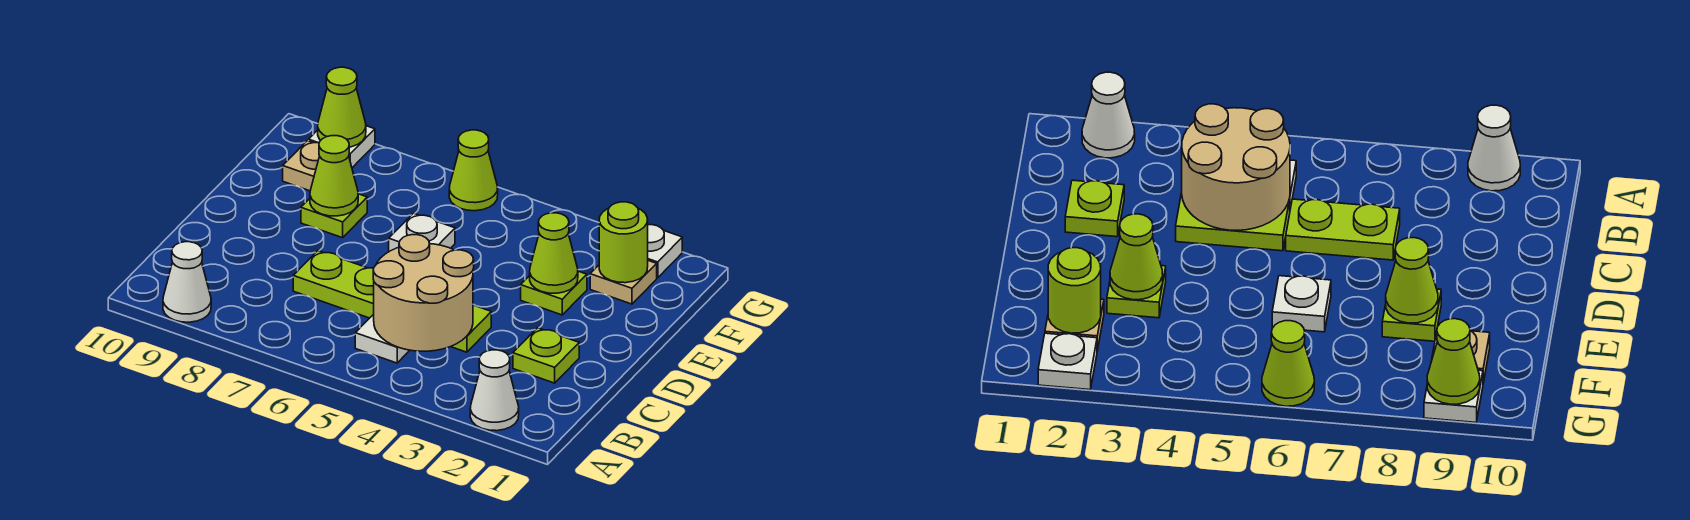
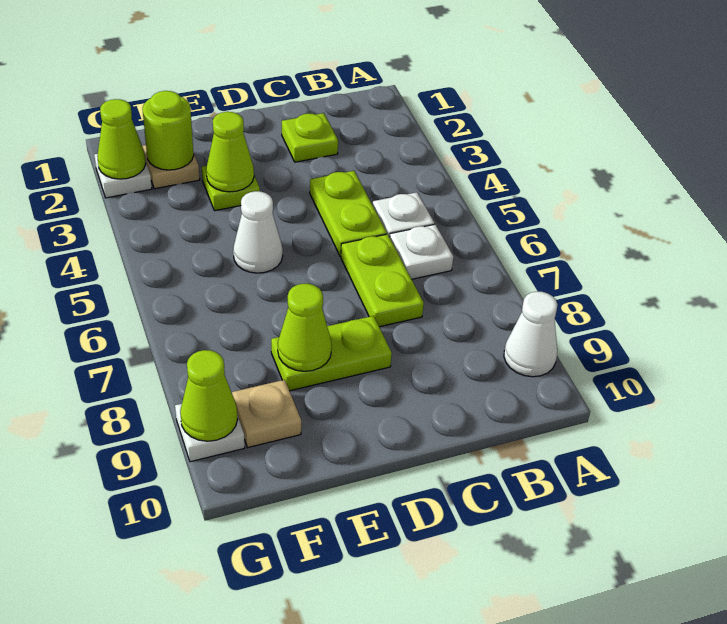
white cone A2 level 1 -> white cone E5 level 1
tan round brick B4:C5 level 2 -> none
white plate E6 level 1 -> white plate B6 level 1
lime plate E8 level 1 -> lime plate D8:E8 level 1
lime cone G6 level 1 -> lime cone G2 level 2

